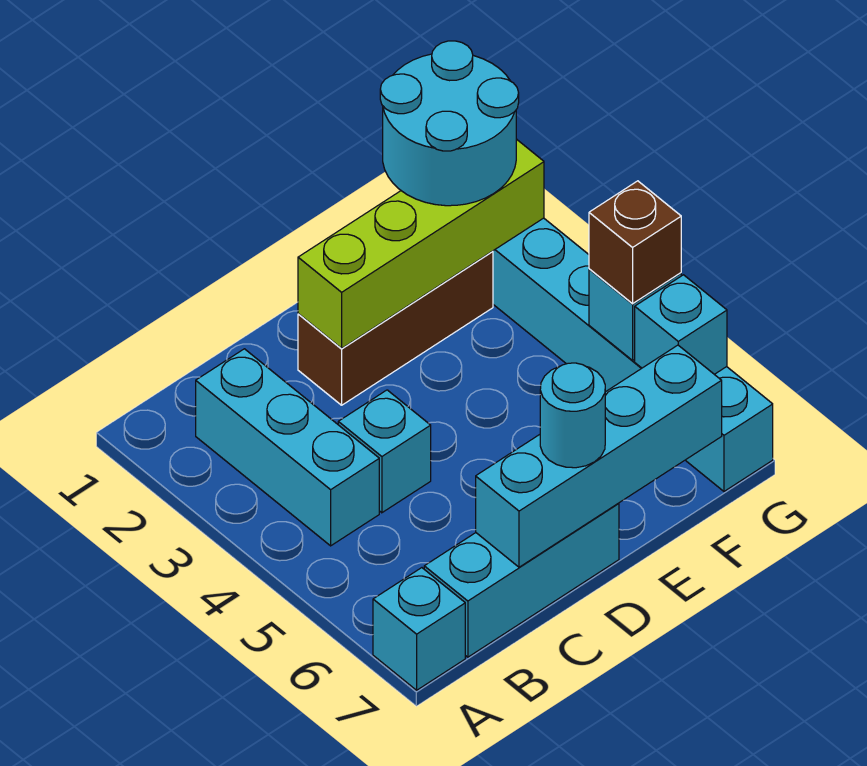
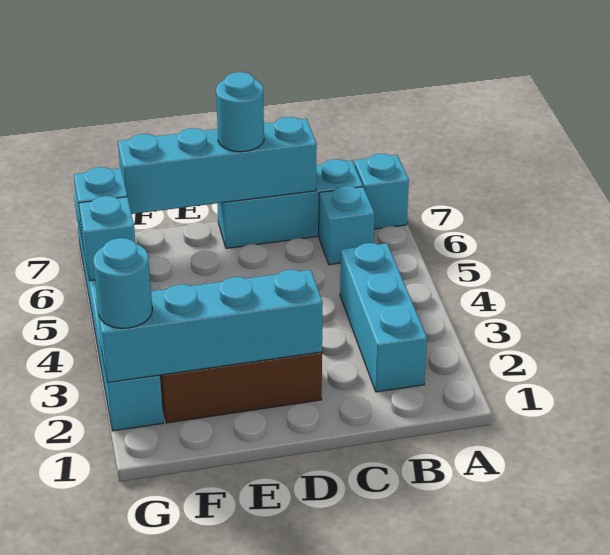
cyan brick C4 level 1 -> cyan brick B6 level 1
lime brick D2:G2 level 2 -> cyan brick D2:G2 level 2
cyan round brick F1:G2 level 3 -> cyan round brick G2 level 3
brown brick G5 level 3 -> none

